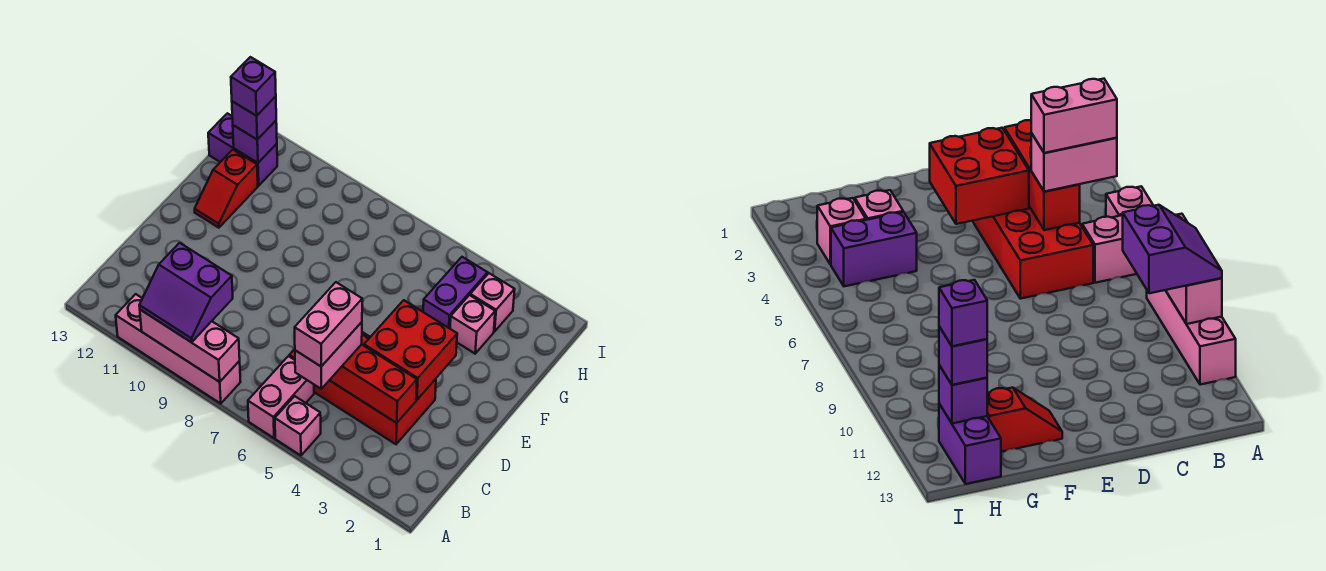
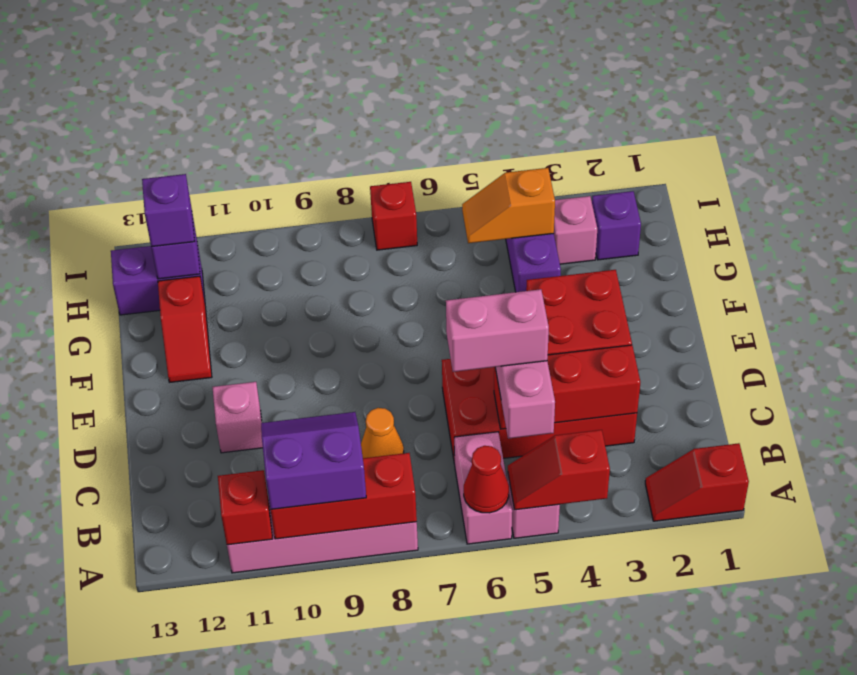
none -> red slope A1:A2 level 1 top 1
none -> red slope A4:A5 level 2 top 4
none -> red cone A6 level 2
pink brick A8:A10 level 2 -> red brick A8:A10 level 2
purple slope A9:B10 level 3 top B -> purple slope A9:B10 level 3 top A
none -> red brick A11 level 2
pink brick B5:C5 level 4 -> pink brick C5:C6 level 4
none -> orange cone C8 level 1
pink brick G3 level 1 -> pink brick D11 level 1
none -> orange slope H4:H5 level 2 top 4
purple brick H12 level 4 -> purple brick H2 level 1
none -> red brick I7 level 1

